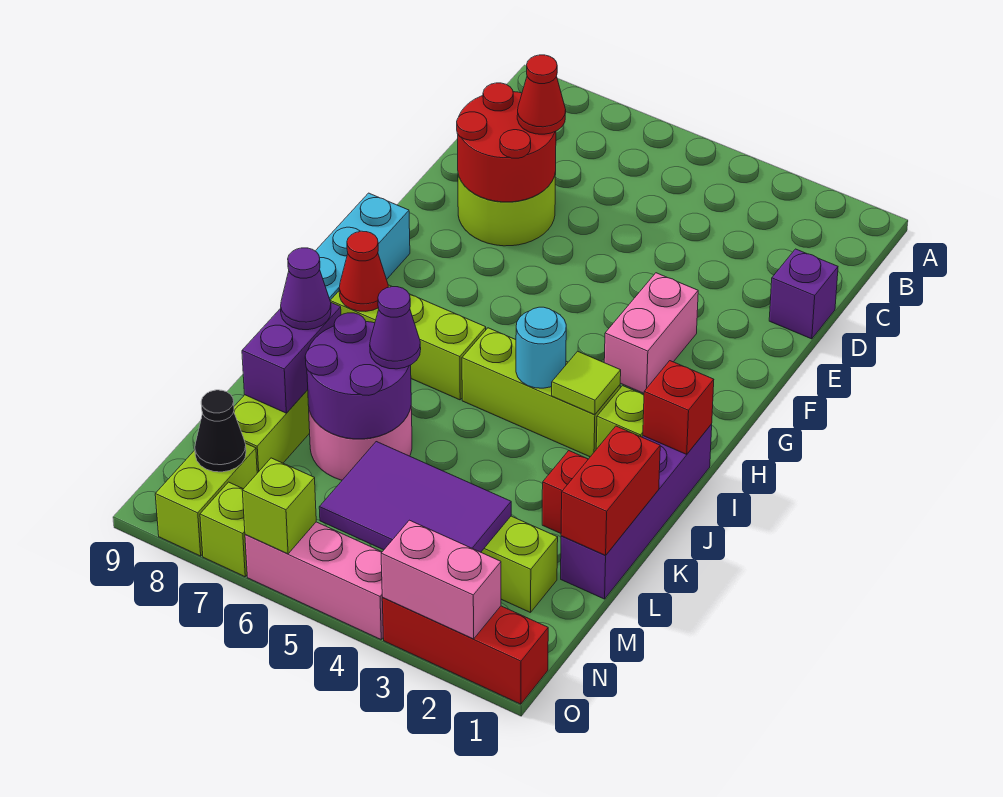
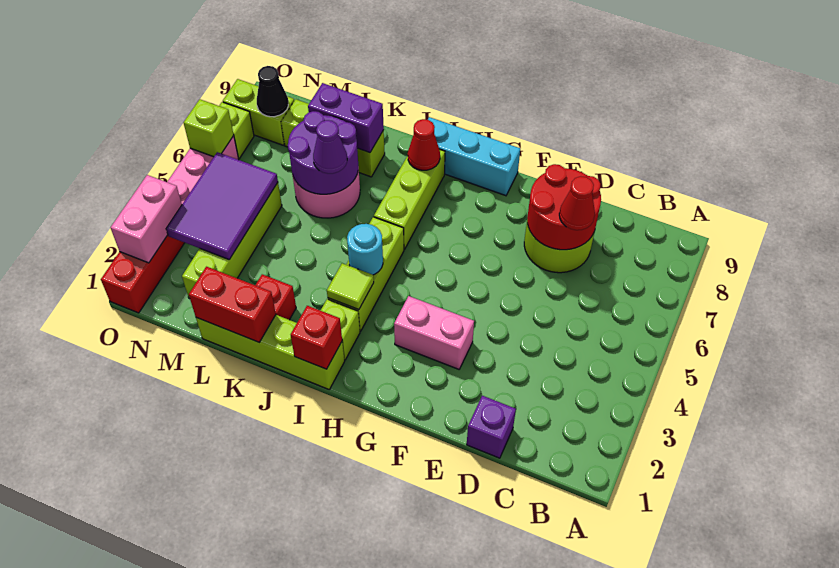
purple brick I1:L1 level 1 -> lime brick I1:L1 level 1
purple cone K8 level 3 -> none

